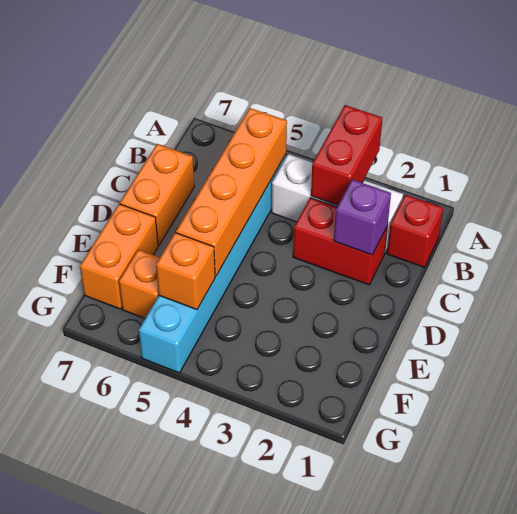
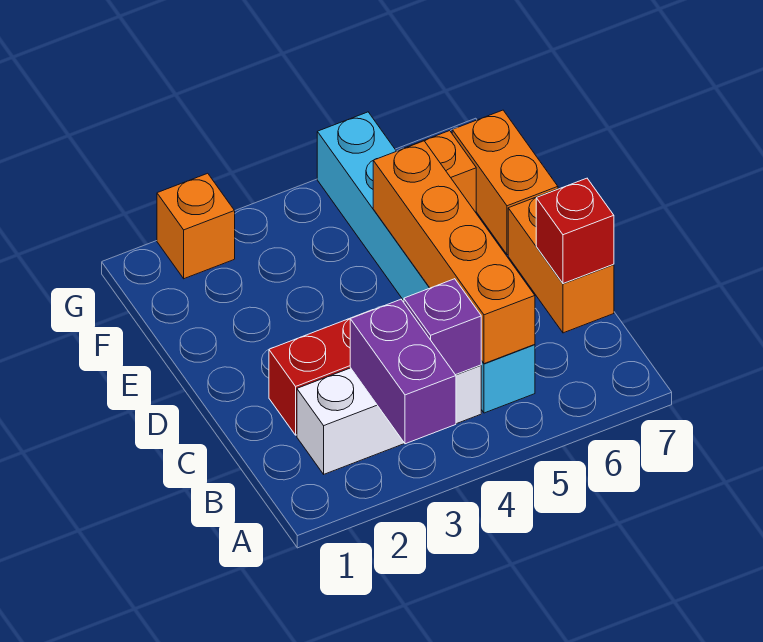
red brick A3:B3 level 2 -> purple brick A3:B3 level 2
red brick B1 level 1 -> red brick C7 level 2
purple brick C2 level 2 -> purple brick B4 level 2
orange brick F5 level 2 -> orange brick G2 level 1

